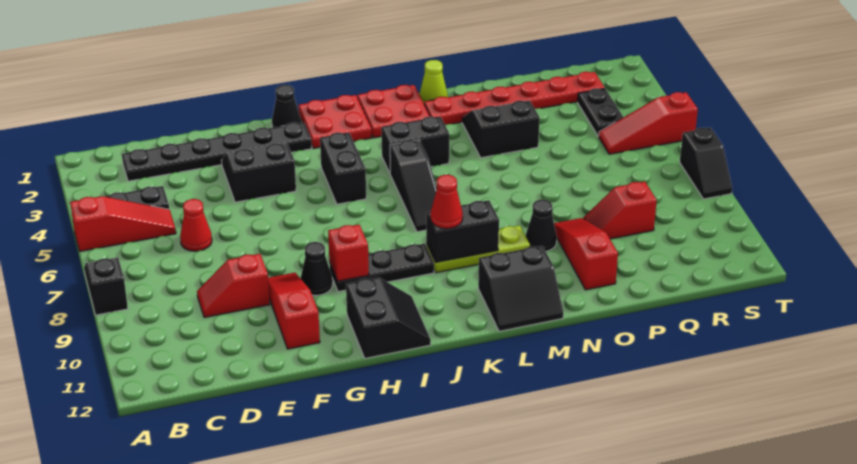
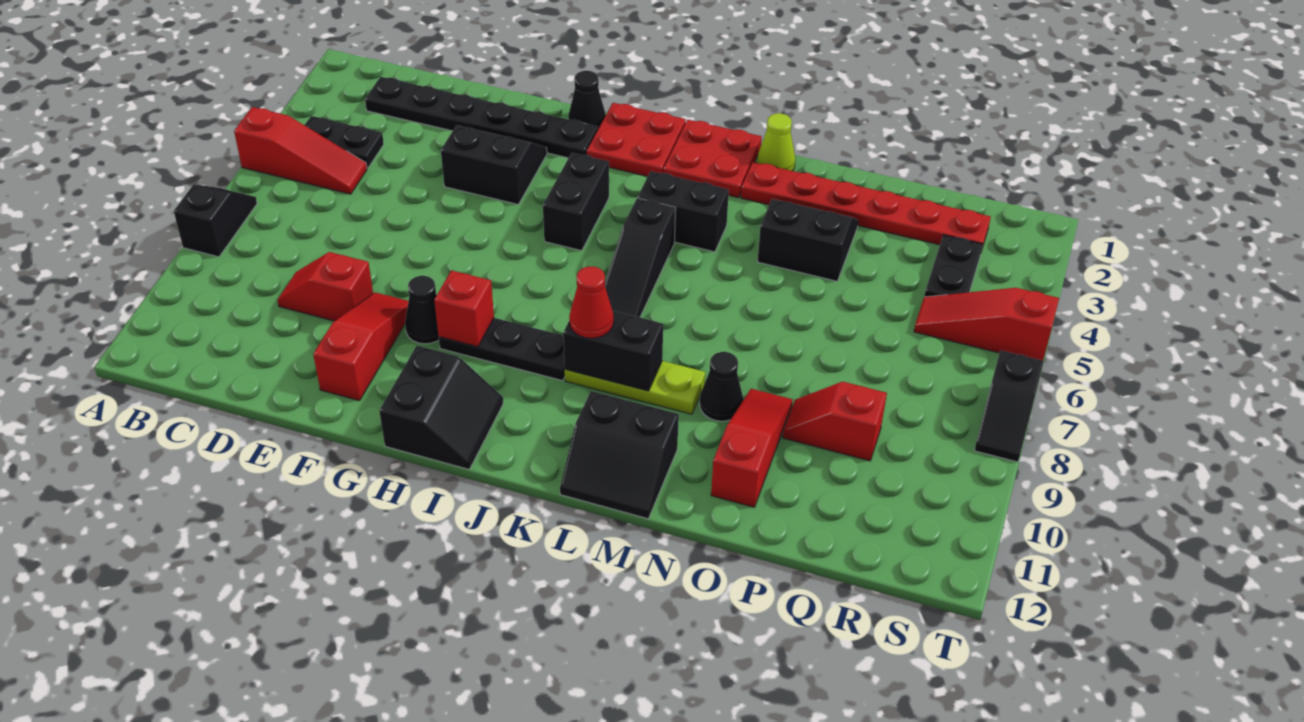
red cone D6 level 1 -> none

